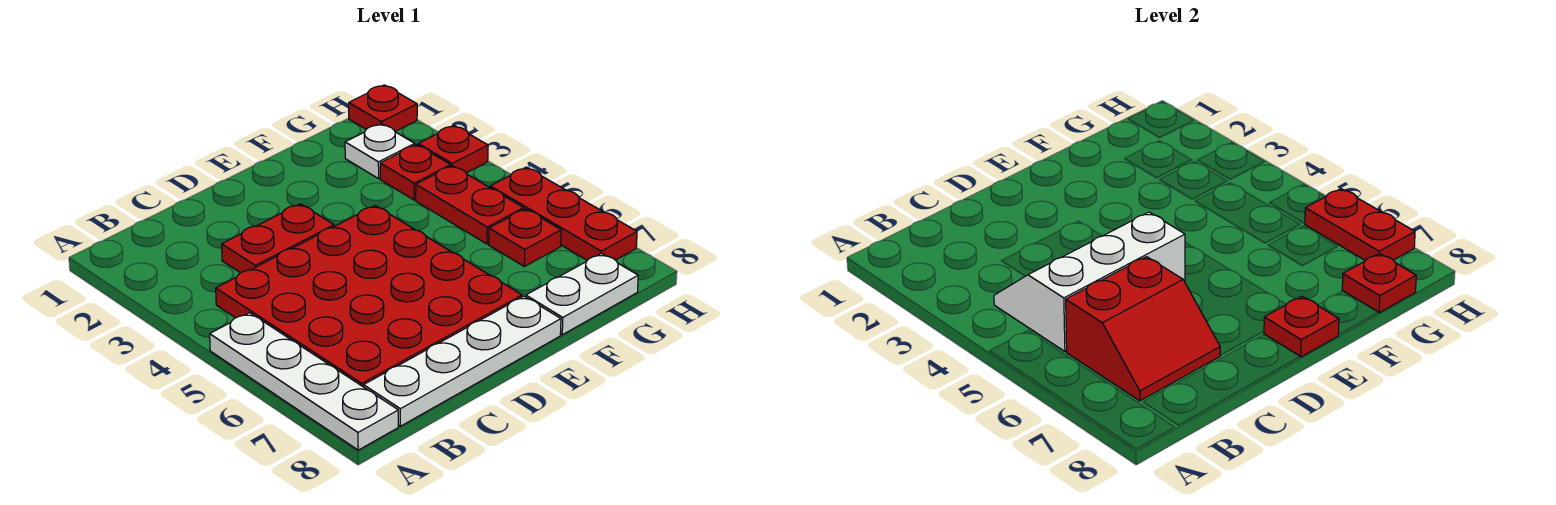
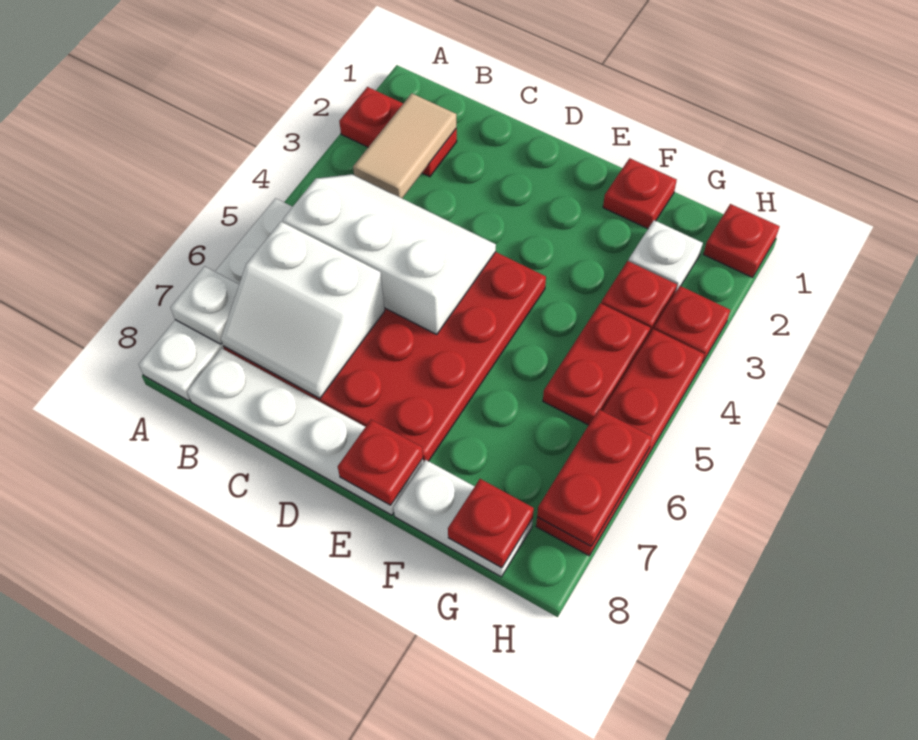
none -> white plate A7 level 2
none -> tan tile B2:B3 level 2
red slope B6:C7 level 2 top 6 -> white slope B6:C7 level 2 top 6
red plate C3:D3 level 1 -> red plate A2:B2 level 1
red plate G6 level 1 -> red plate F1 level 1
red plate H5:H7 level 1 -> red plate H4:H7 level 1

